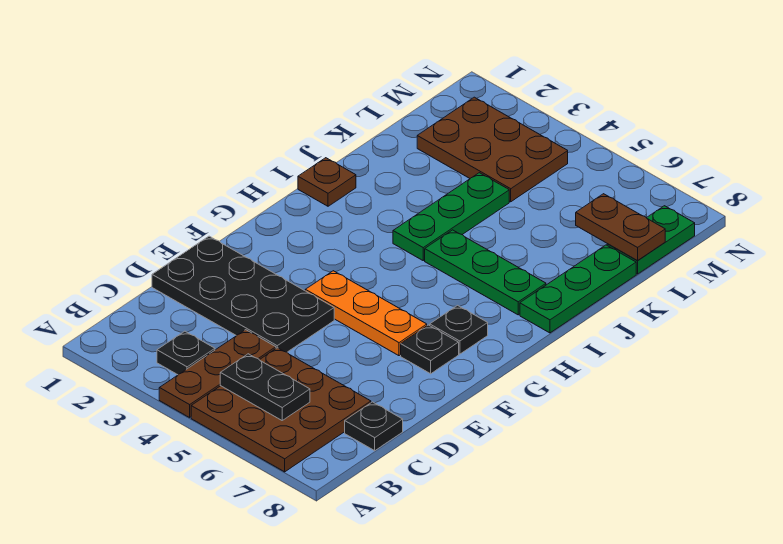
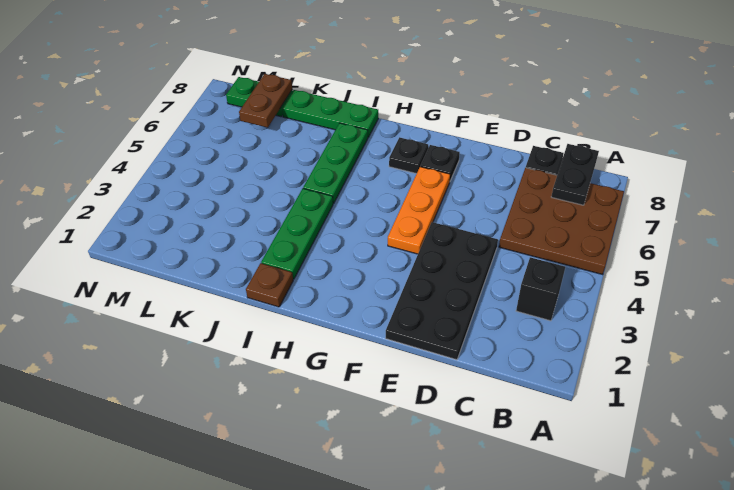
brown plate A4:C4 level 1 -> none
black plate B3 level 1 -> black brick B3 level 1
black plate B5:B6 level 2 -> black plate B7:B8 level 2
green plate I4:K4 level 1 -> green plate I2:I4 level 1
brown plate L2:M4 level 1 -> none

